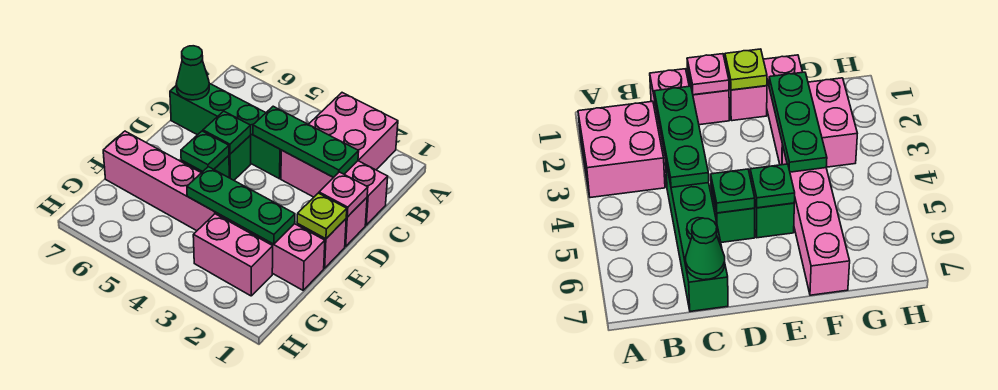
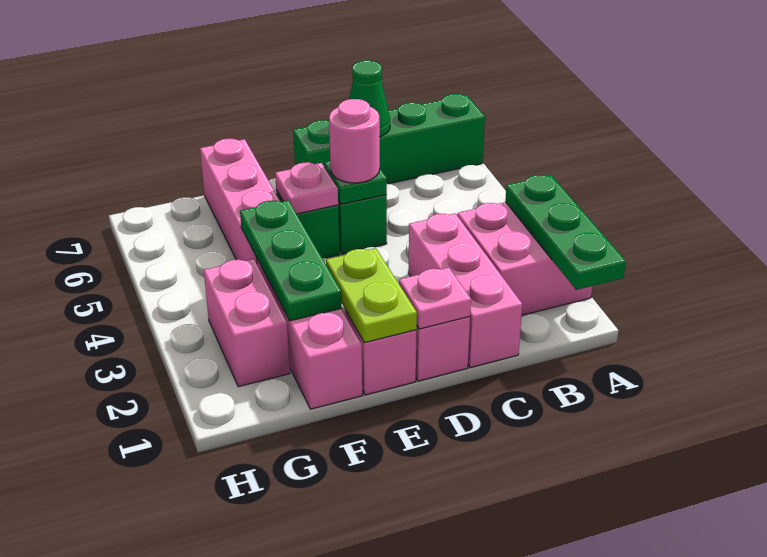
green plate C2:C4 level 2 -> green plate A1:A3 level 2
green brick C4:C7 level 1 -> green brick A7:D7 level 1
none -> pink round brick D5 level 3
lime plate E1 level 2 -> lime plate E1:E2 level 2
green plate E5 level 2 -> pink plate E5 level 2

